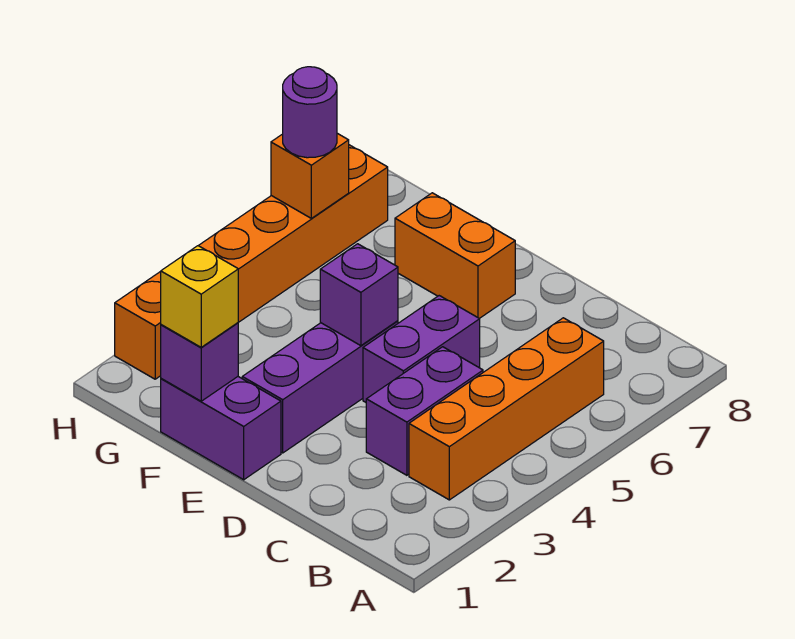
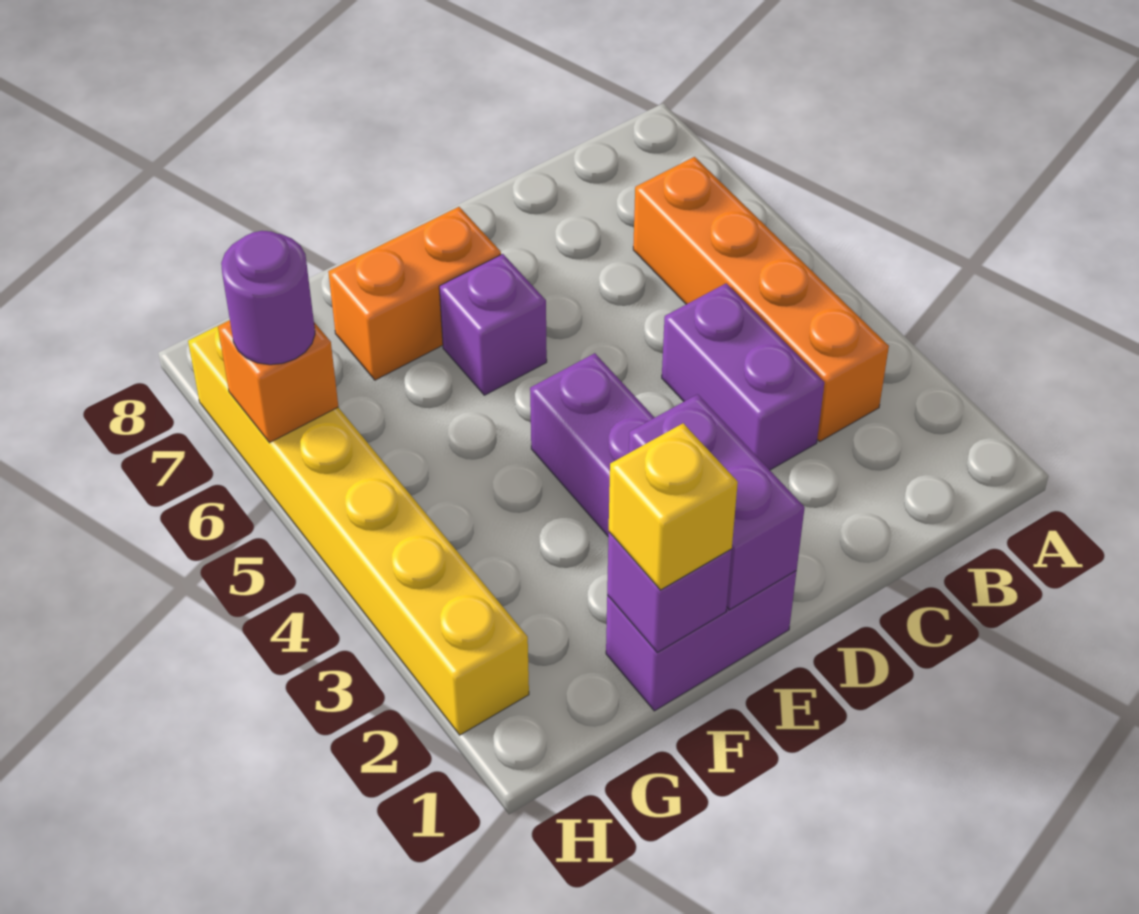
purple brick D4:D5 level 1 -> purple brick E1:E2 level 2
purple brick E4 level 2 -> purple brick E6 level 1
orange brick H2:H7 level 1 -> yellow brick H2:H7 level 1

